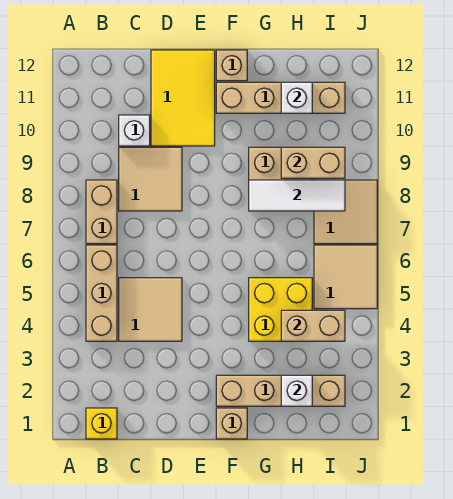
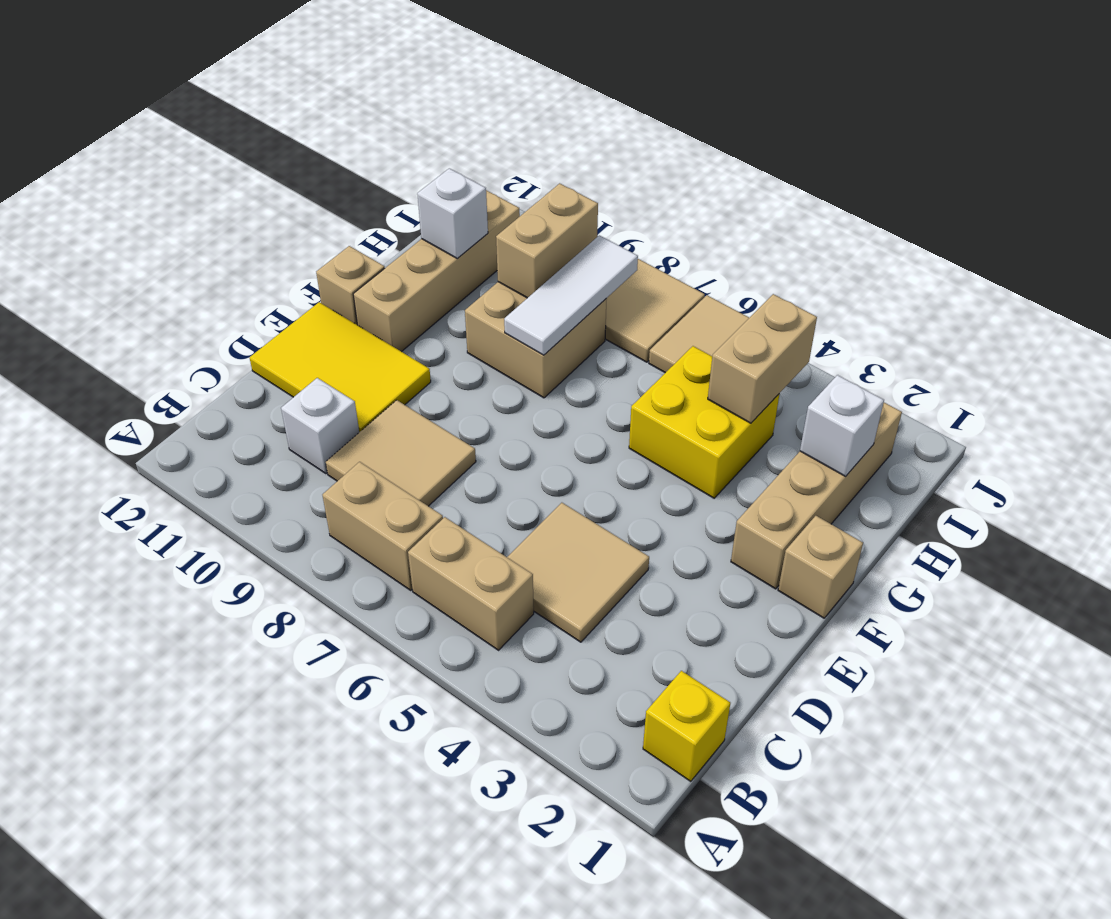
tan brick B4:B6 level 1 -> tan brick B5:B6 level 1

